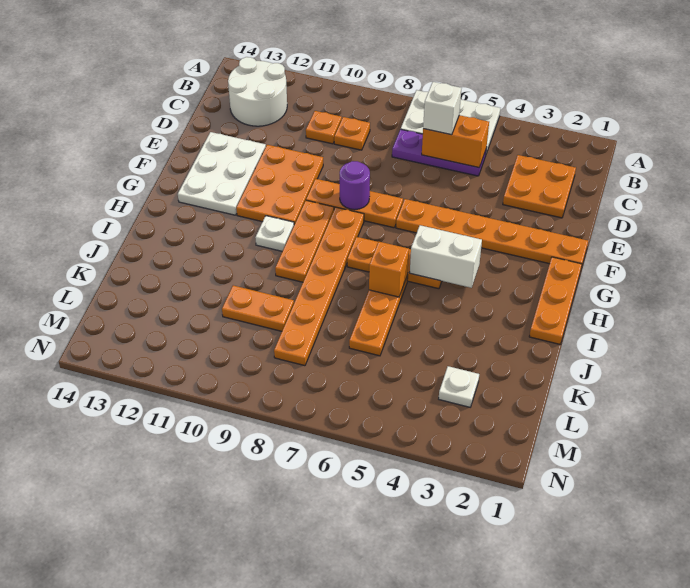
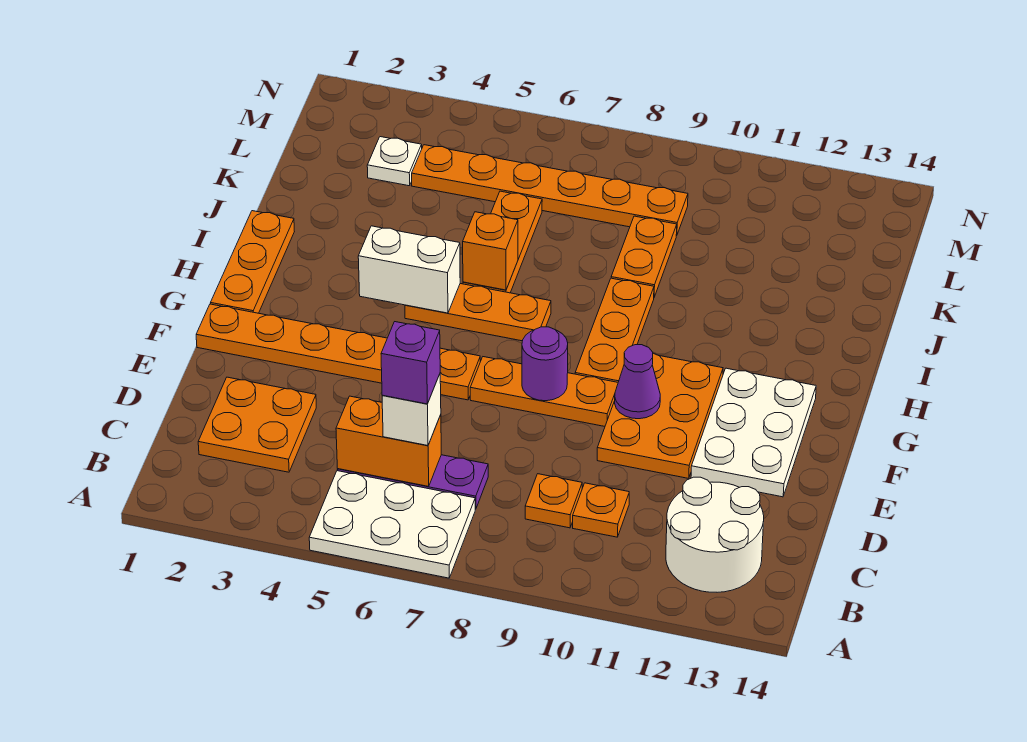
none -> purple brick C6 level 4
none -> purple cone F10 level 2
orange plate G8:L8 level 1 -> orange plate L4:L9 level 1
white plate H10 level 1 -> none
orange plate K9:K10 level 1 -> orange plate J9:K9 level 1

